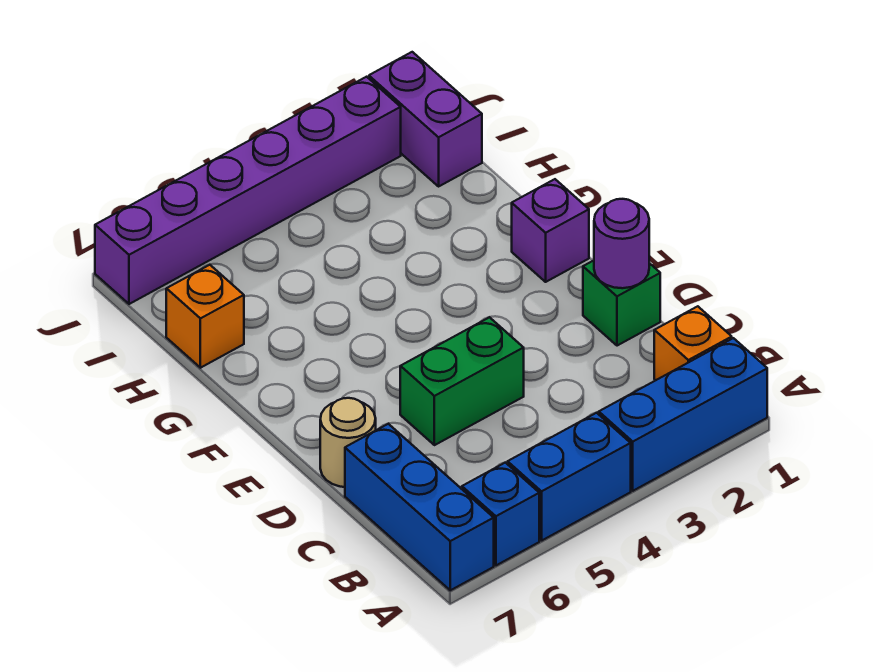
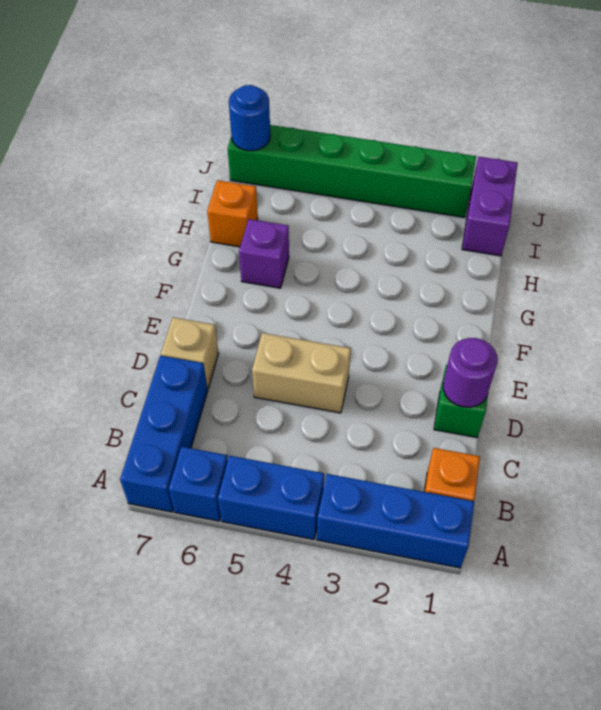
green brick D4:D5 level 1 -> tan brick D4:D5 level 1
tan round brick D7 level 1 -> tan brick D7 level 1
purple brick F1 level 1 -> purple brick G6 level 1
purple brick J2:J7 level 1 -> green brick J2:J7 level 1
none -> blue round brick J7 level 2

